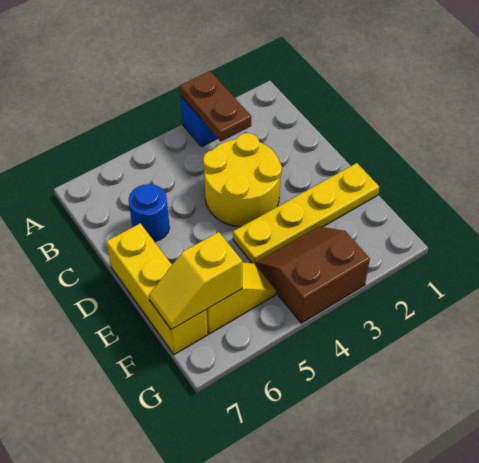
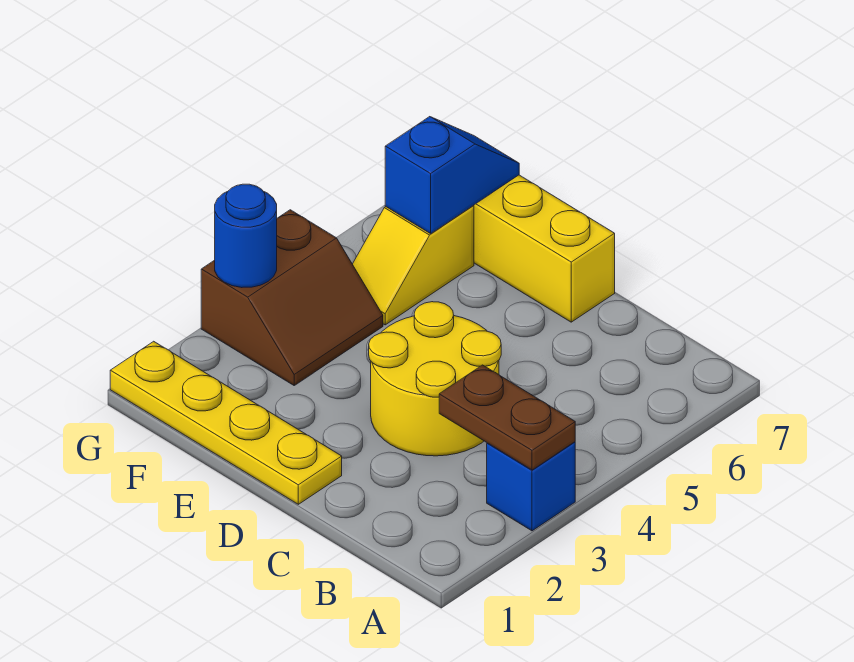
blue round brick C6 level 1 -> blue round brick G3 level 2
yellow plate E1:E4 level 1 -> yellow plate D1:G1 level 1
yellow slope F6:F7 level 2 top 6 -> blue slope F6:F7 level 2 top 6

